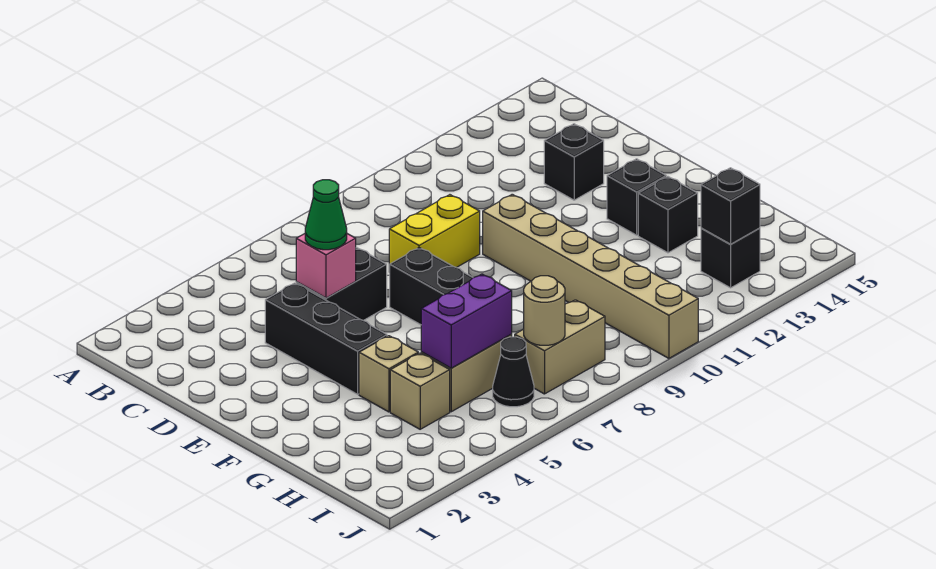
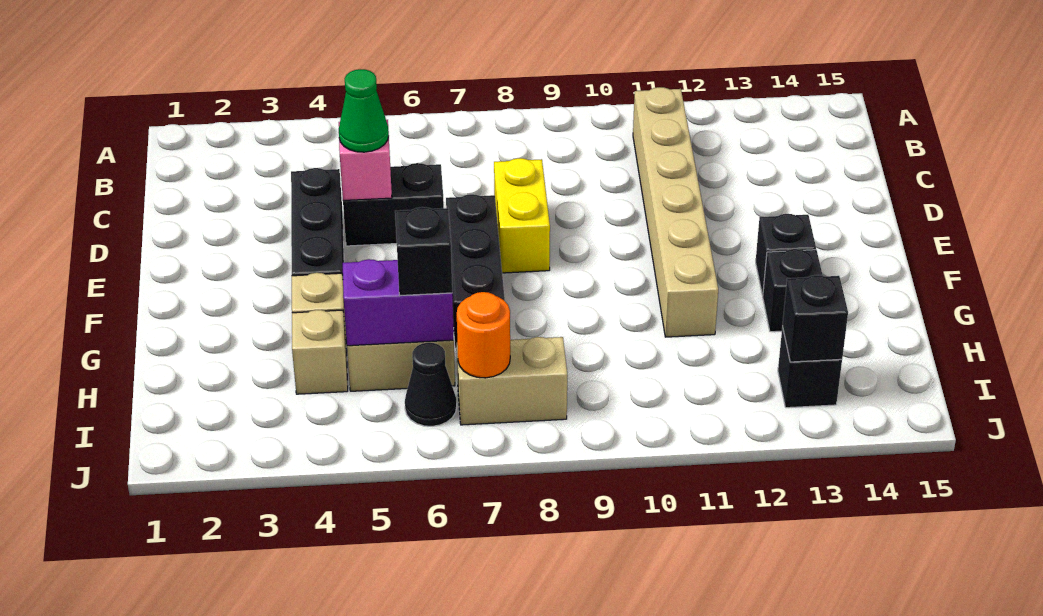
yellow brick D8:D9 level 1 -> yellow brick D8:E8 level 1
black brick D13 level 1 -> black brick H6 level 3
tan brick E10:J10 level 1 -> tan brick B11:G11 level 1
tan round brick I7 level 2 -> orange round brick I7 level 2

